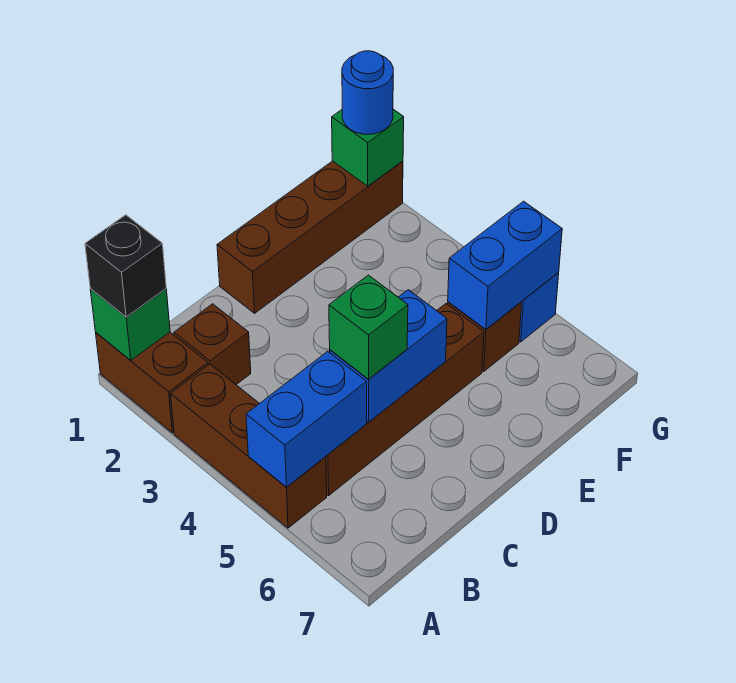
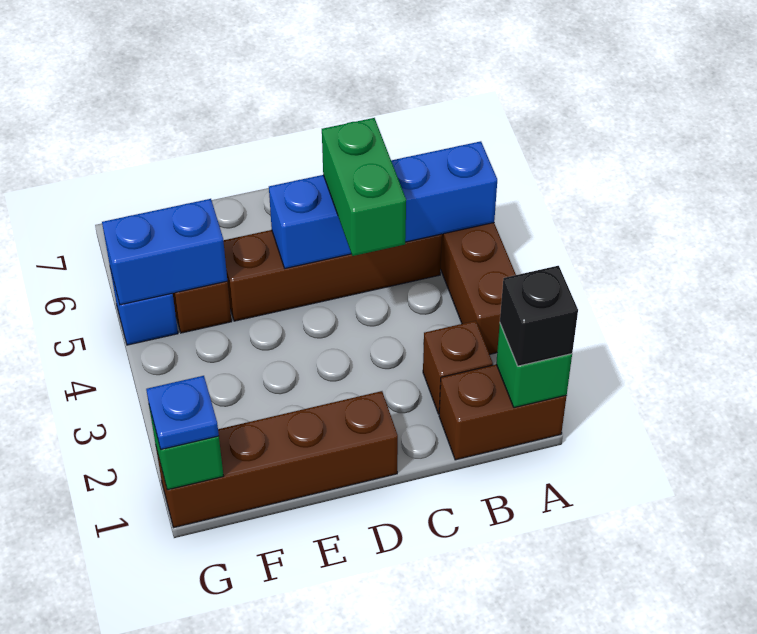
brown brick A1:A2 level 1 -> brown brick A1:B1 level 1
green brick C5 level 3 -> green brick C4:C5 level 3
blue round brick G1 level 3 -> blue plate G1 level 3

